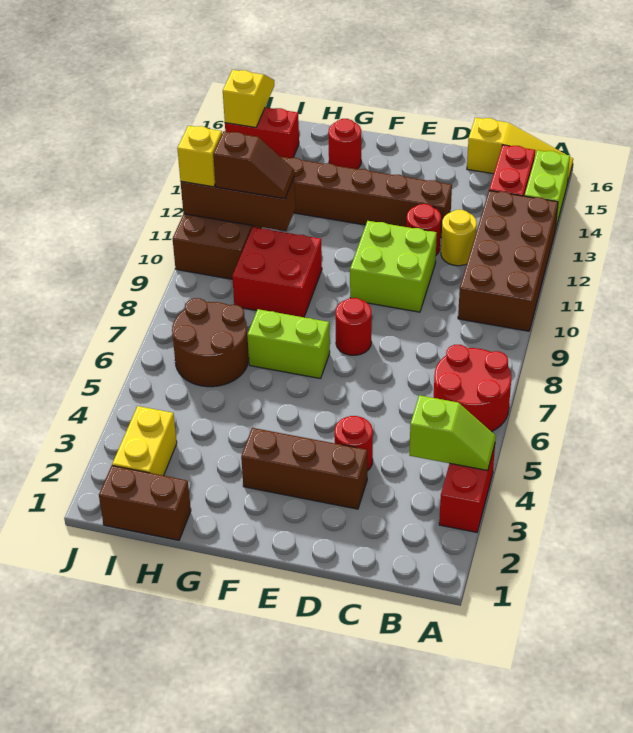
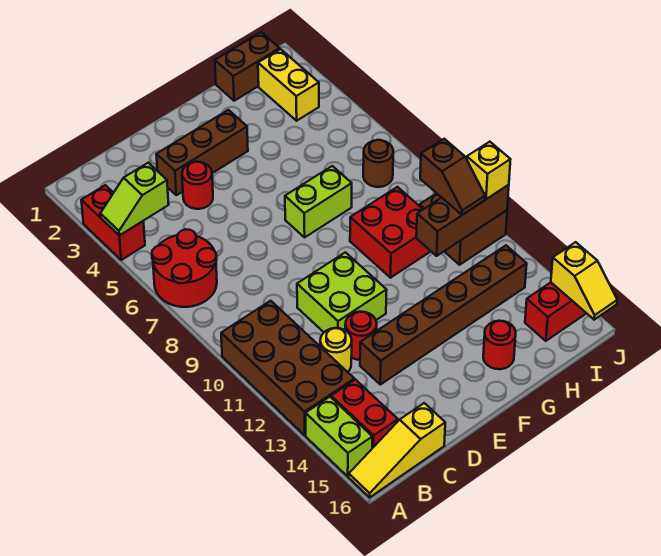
red round brick E8 level 1 -> none
brown round brick H6:I7 level 1 -> brown round brick I7 level 1
brown slope H11:I11 level 3 top I -> brown slope I10:I11 level 3 top 10

